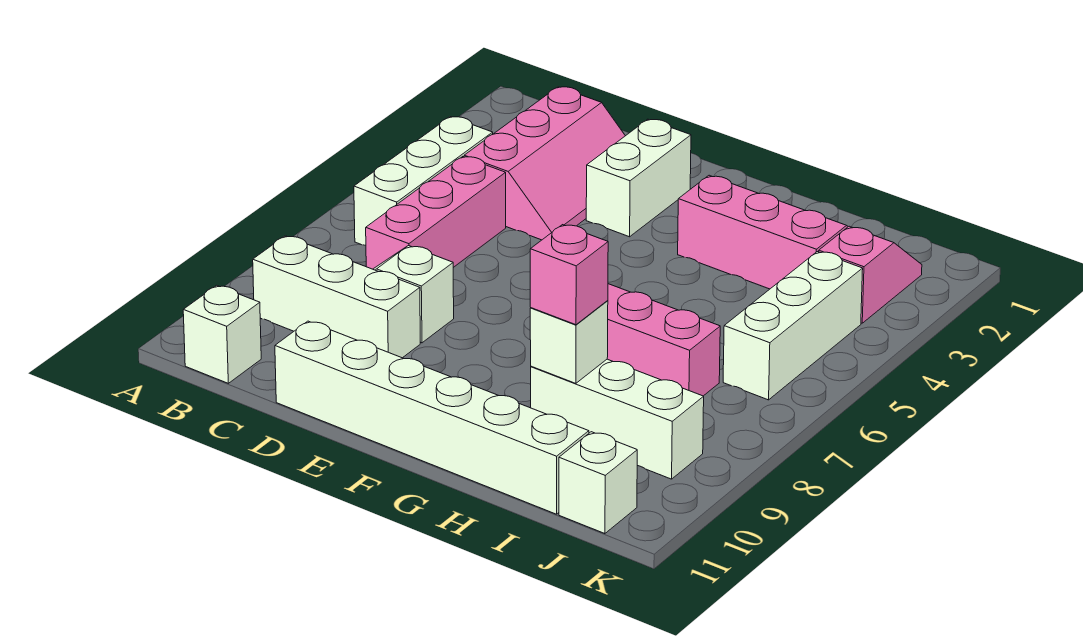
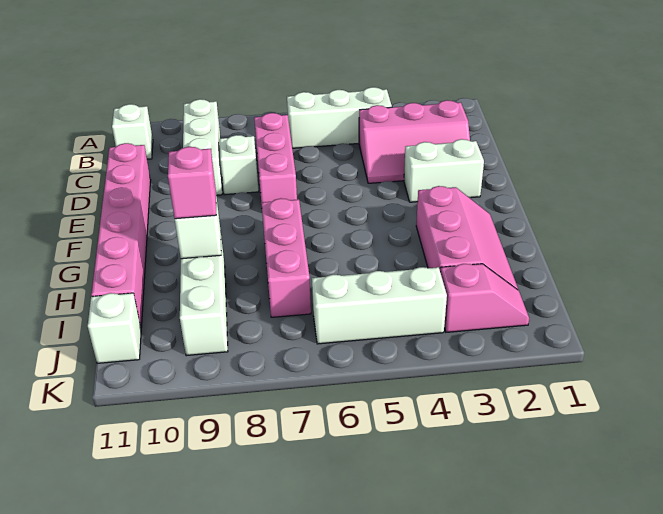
pink brick C5:C7 level 1 -> pink brick C7:E7 level 1
white brick D11:I11 level 1 -> pink brick D11:I11 level 1

